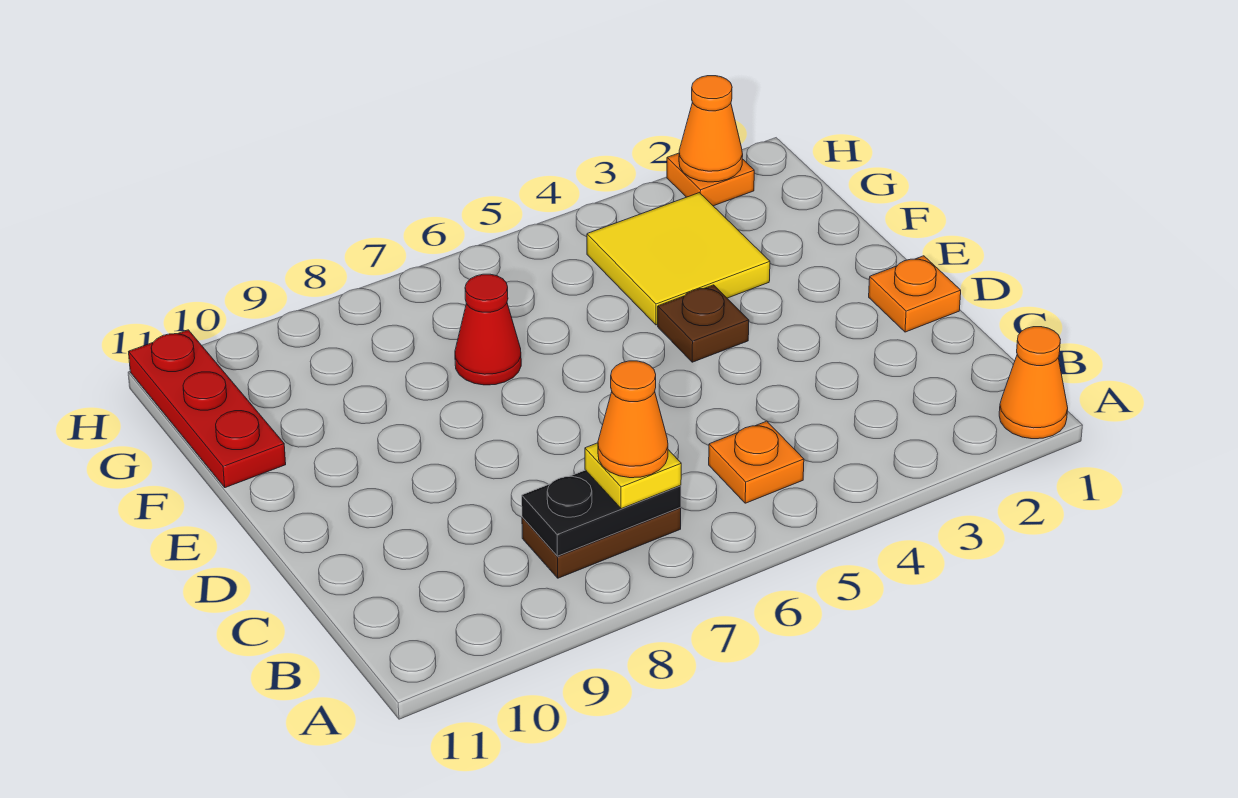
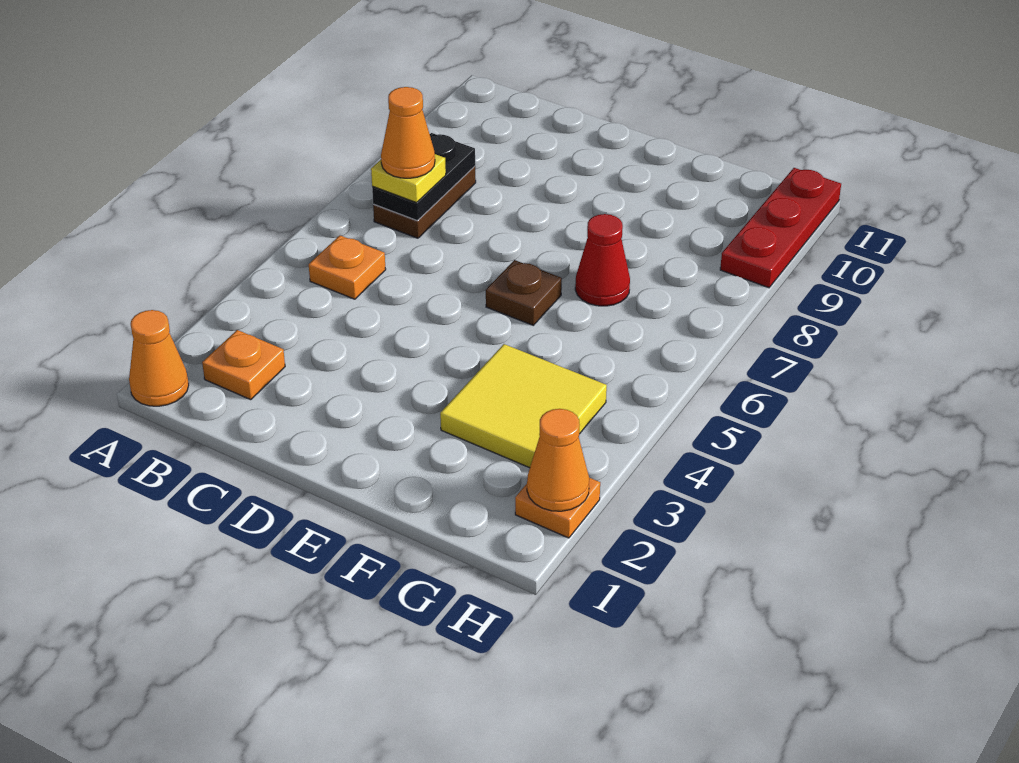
orange plate D1 level 1 -> orange plate B2 level 1
brown plate E4 level 1 -> brown plate E6 level 1
red plate F11:H11 level 1 -> red plate H9:H11 level 1

